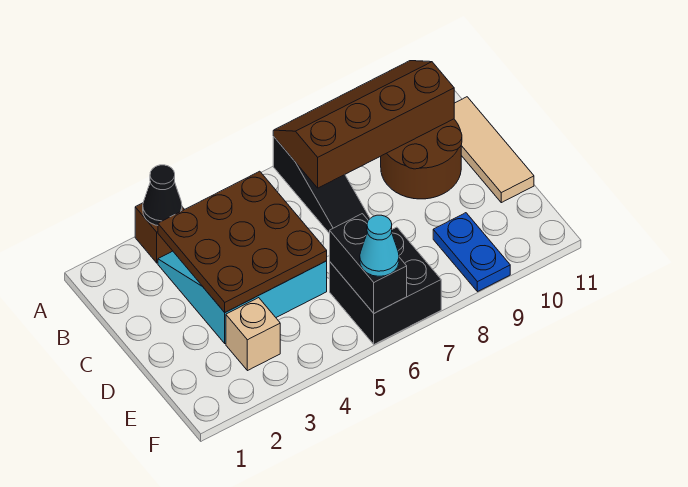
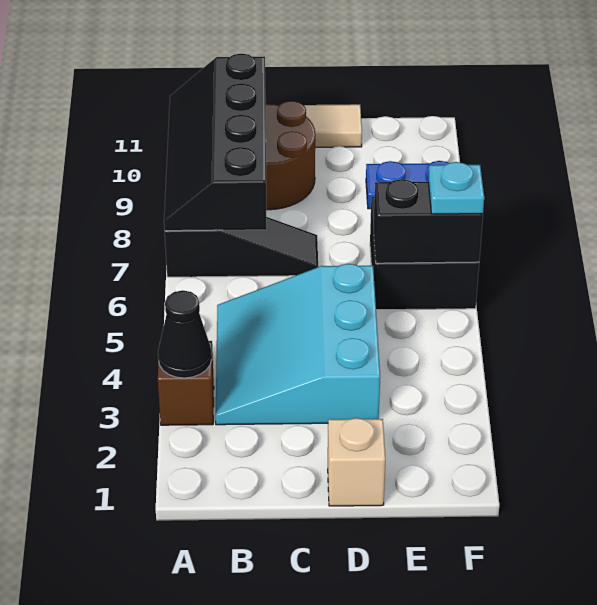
brown slope A7:B10 level 2 top B -> black slope A7:B10 level 2 top B
brown plate B3:D5 level 2 -> none
tan brick E3 level 1 -> tan brick D1 level 1
cyan cone F6 level 3 -> cyan plate F6 level 3

